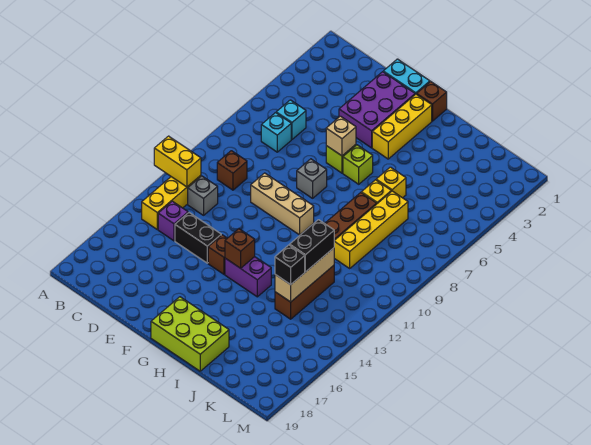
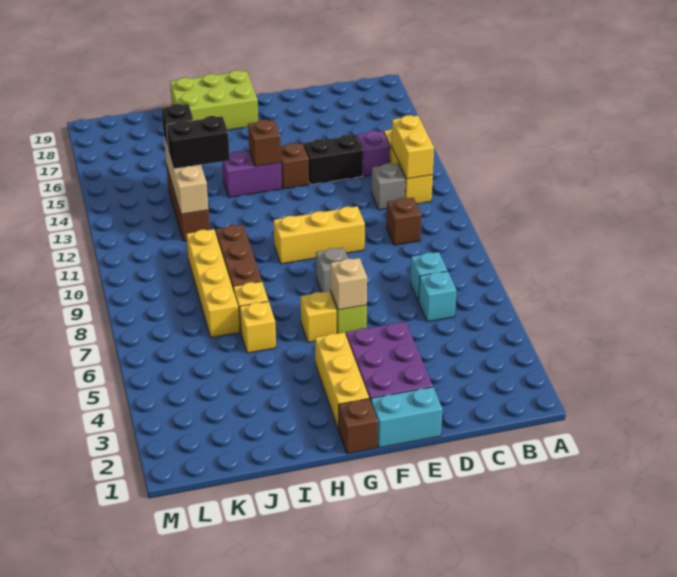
yellow brick A12:B12 level 2 -> yellow brick B12:B13 level 2
tan brick E10:G10 level 1 -> yellow brick E10:G10 level 1
lime brick G6 level 1 -> yellow brick G6 level 1
black brick J12:J13 level 3 -> black brick I13:J13 level 3

